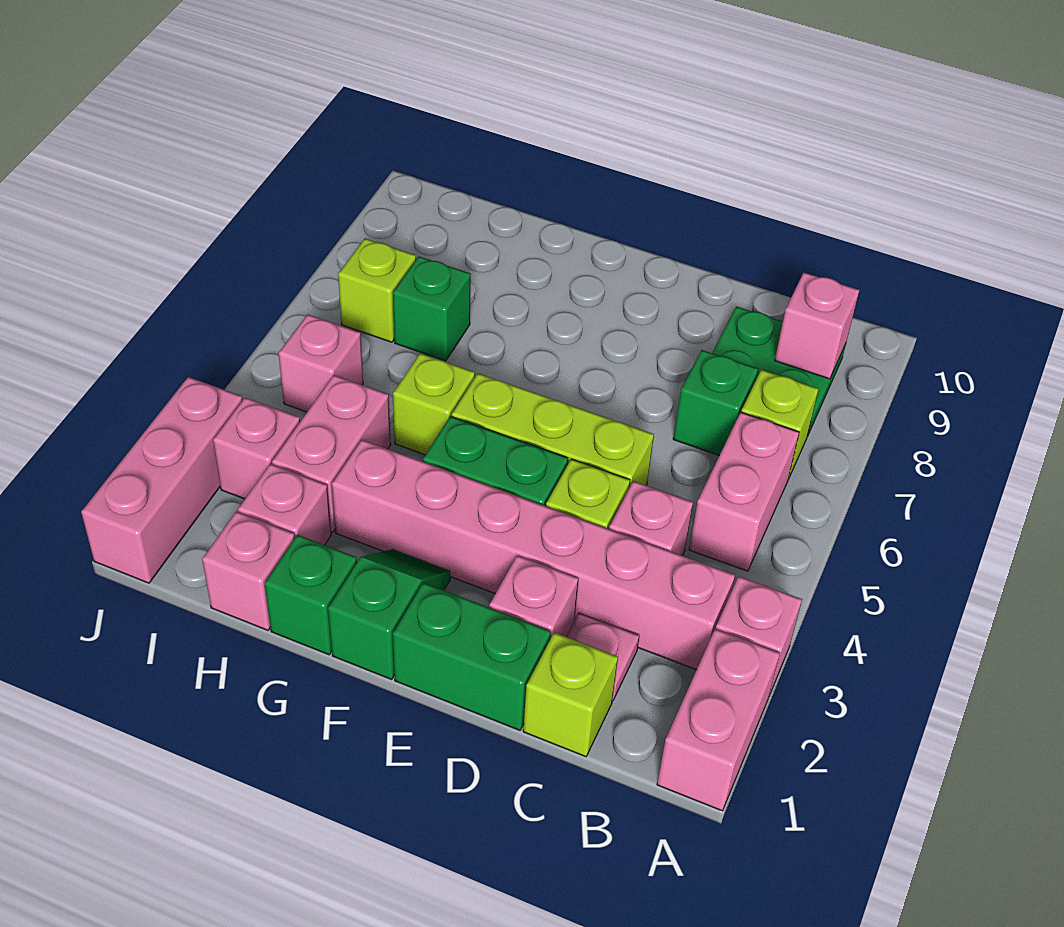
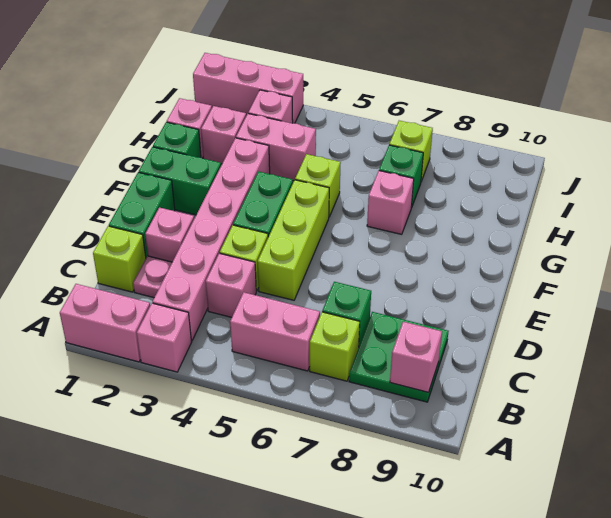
green slope F1:F2 level 1 top 1 -> green brick F1:F2 level 1
pink brick I5 level 1 -> pink brick G7 level 1

